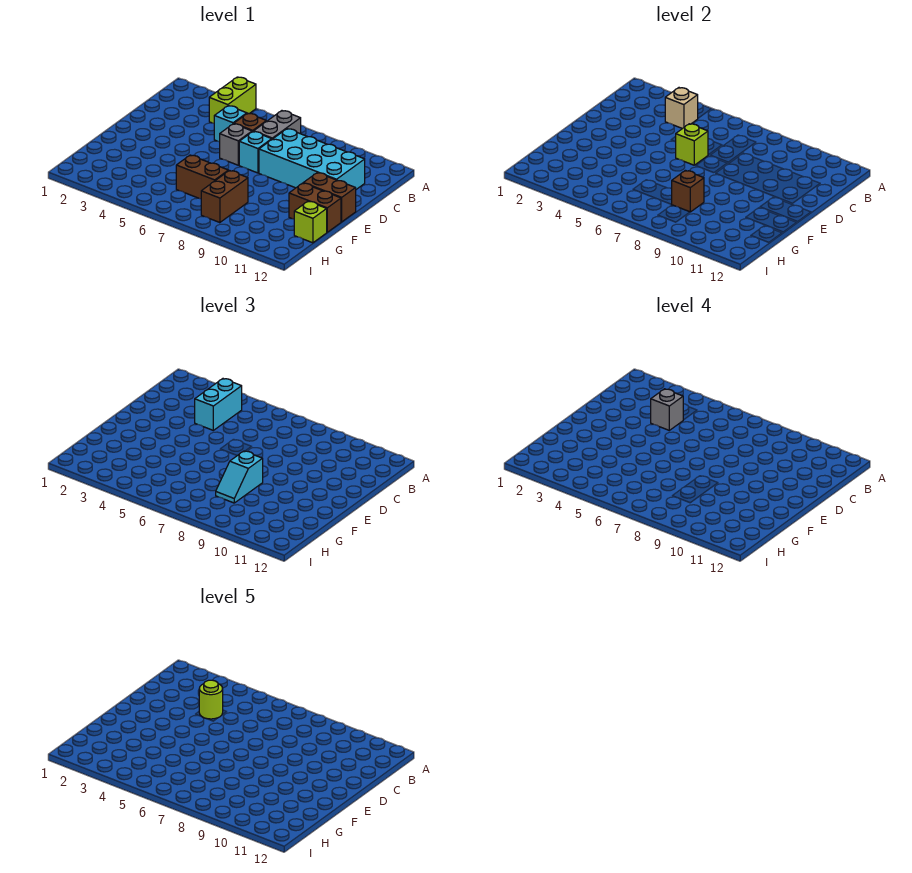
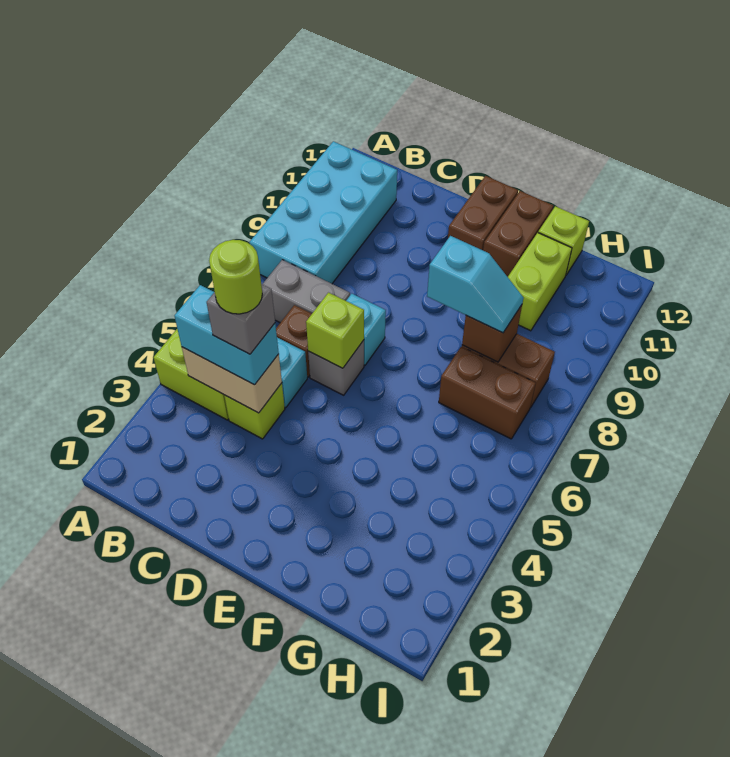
tan brick B4 level 2 -> tan brick B4:C4 level 2
none -> lime brick C4 level 1
cyan brick C8:D11 level 1 -> cyan brick A8:B11 level 1
brown brick G6:G7 level 1 -> brown brick G7:H7 level 1
none -> lime brick G10:G11 level 1

